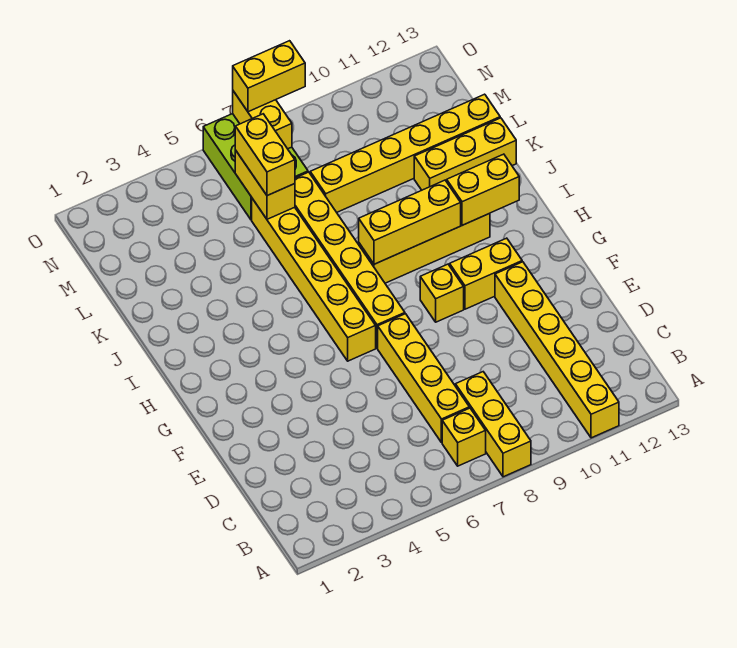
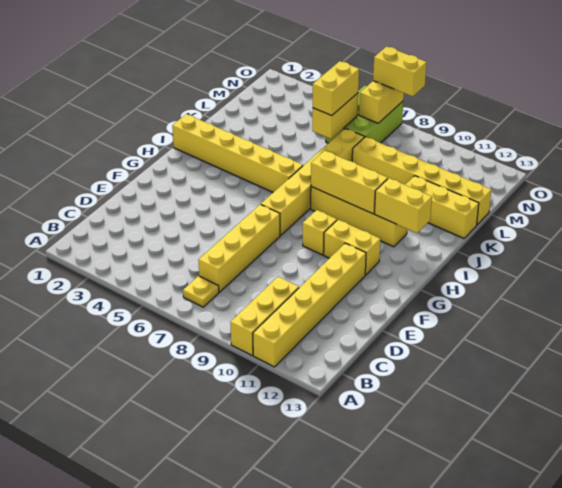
yellow brick A8:C8 level 1 -> yellow brick A10:C10 level 1
yellow brick B7 level 1 -> yellow plate B7 level 1
yellow brick G6:L6 level 1 -> yellow brick I1:I6 level 1

